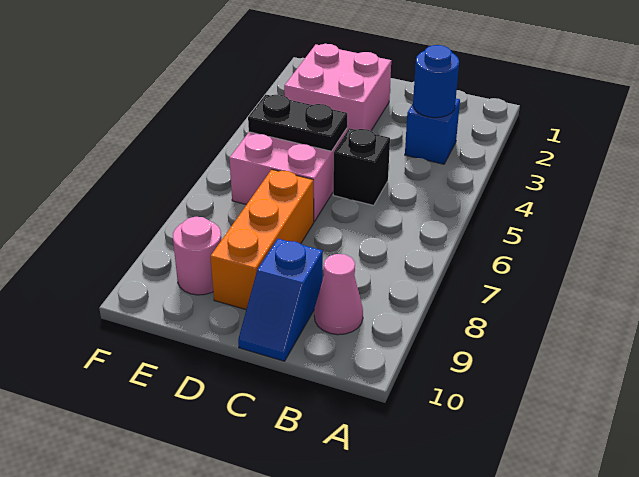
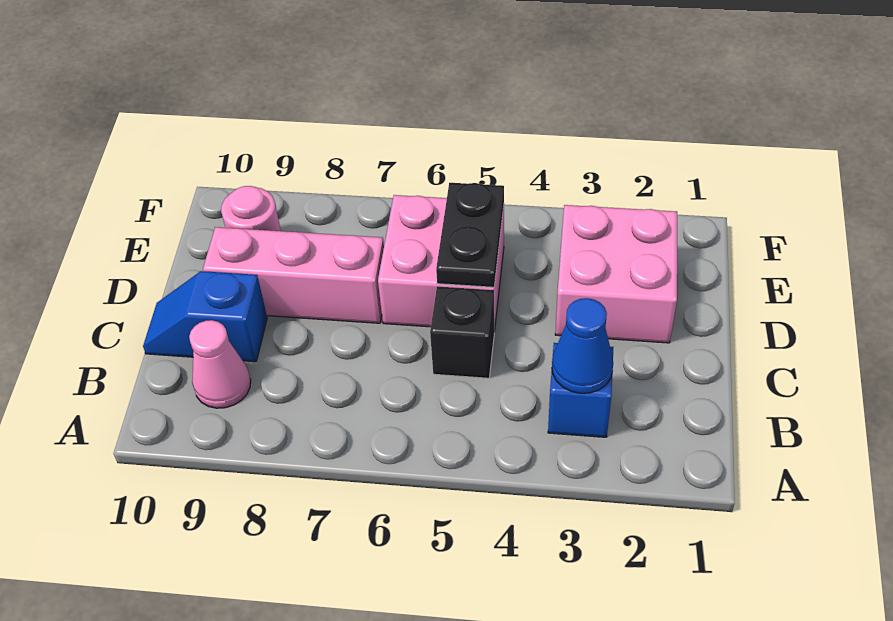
blue round brick B3 level 2 -> blue cone B3 level 2
orange brick D7:D9 level 1 -> pink brick D7:D9 level 1

